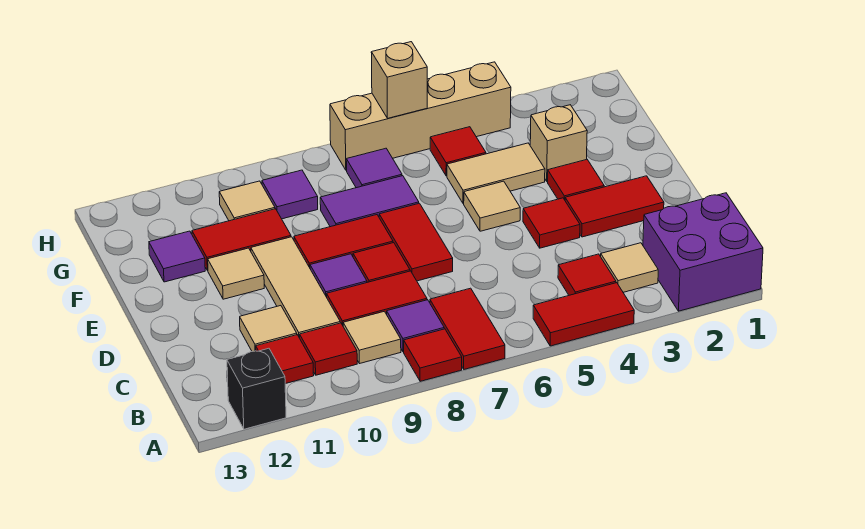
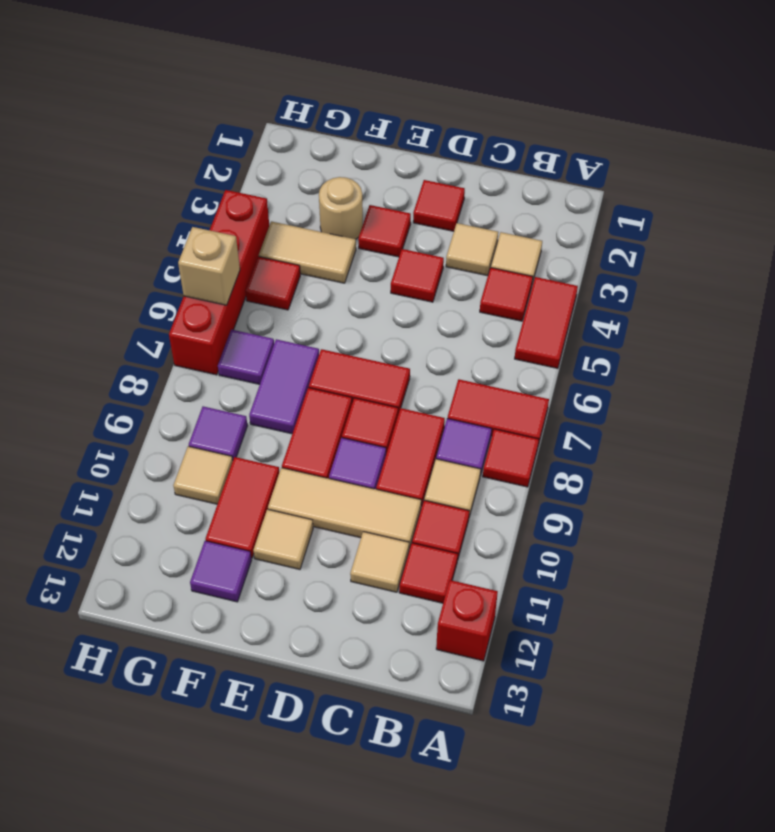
purple brick A1:B2 level 1 -> none
black brick A12 level 1 -> red brick A12 level 1
red tile D2:D3 level 1 -> red tile D2 level 1
tan tile E5 level 1 -> tan tile C3 level 1
tan brick F3 level 1 -> tan round brick F3 level 1
tan tile F4:F5 level 1 -> tan tile F4:G4 level 1
tan brick H4:H7 level 1 -> red brick H4:H7 level 1

